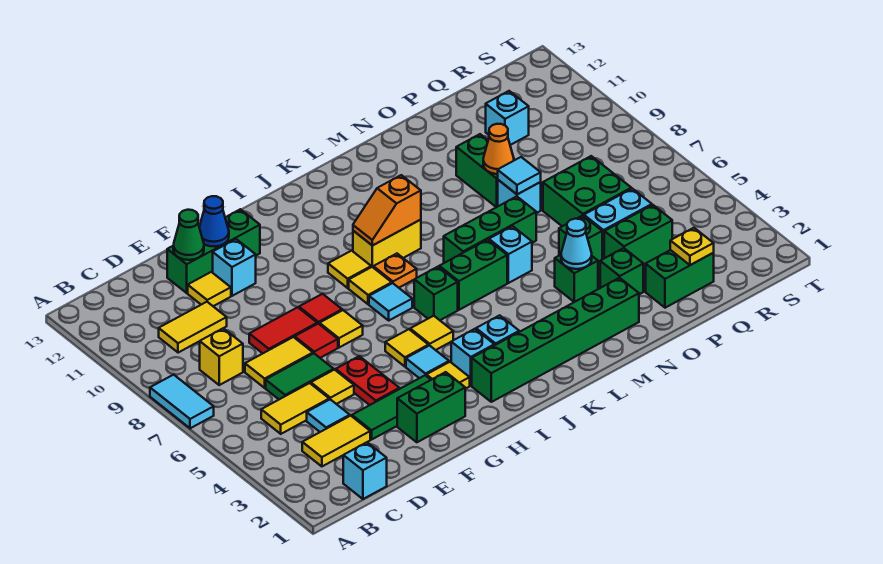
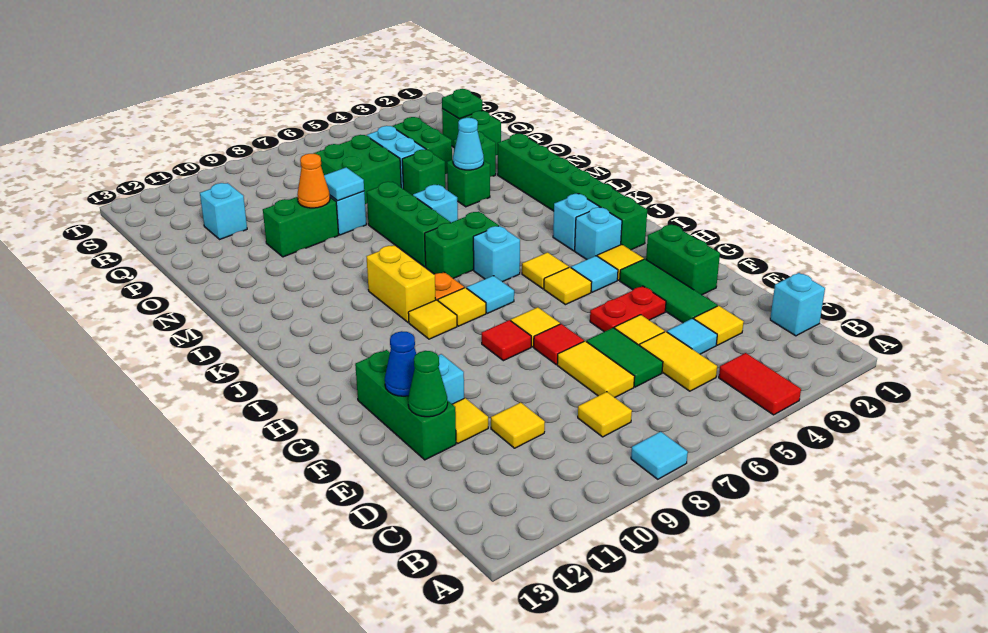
cyan tile A7:A8 level 1 -> cyan tile A8 level 1
yellow tile C3:D3 level 1 -> yellow tile D3 level 1
yellow brick C8 level 1 -> yellow tile C8 level 1
yellow tile C10:D10 level 1 -> yellow tile D10 level 1
red tile E8:F8 level 1 -> red tile A4:B4 level 1
green brick J6 level 1 -> cyan brick J6 level 1
orange slope J9:K9 level 2 top K -> none
green brick K6:L6 level 1 -> green brick K6:K7 level 1
yellow plate Q2 level 2 -> green plate Q2 level 2

